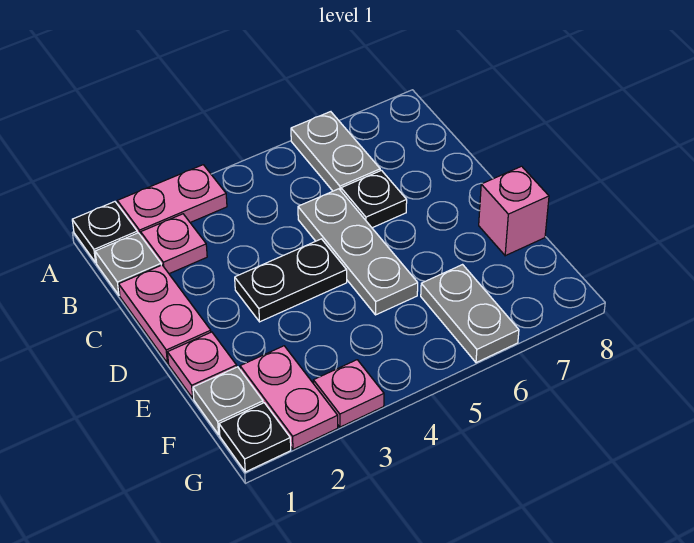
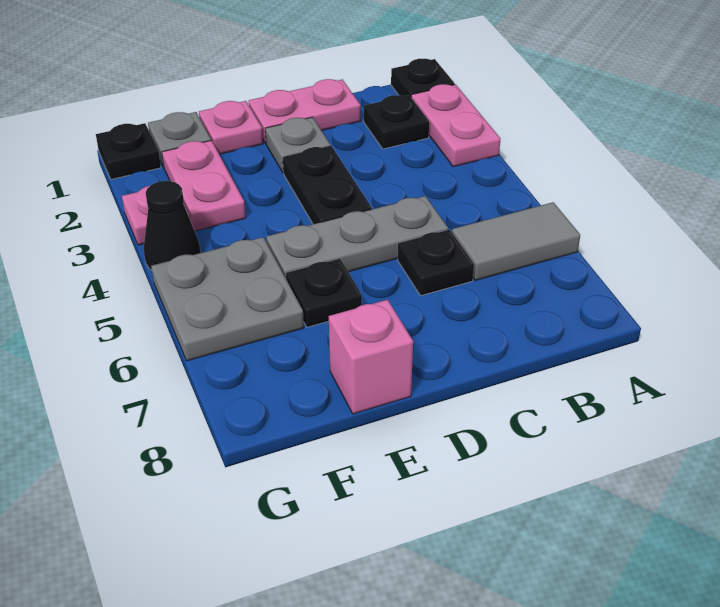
grey plate A6:B6 level 1 -> grey tile A6:B6 level 1
grey plate B1 level 1 -> grey plate D2 level 1
pink plate B2 level 1 -> black plate B2 level 1
none -> black plate E6 level 1
pink plate F2:G2 level 1 -> pink plate F2:F3 level 1
grey plate F6:G6 level 1 -> grey plate F5:G6 level 1
none -> black cone G4 level 1

